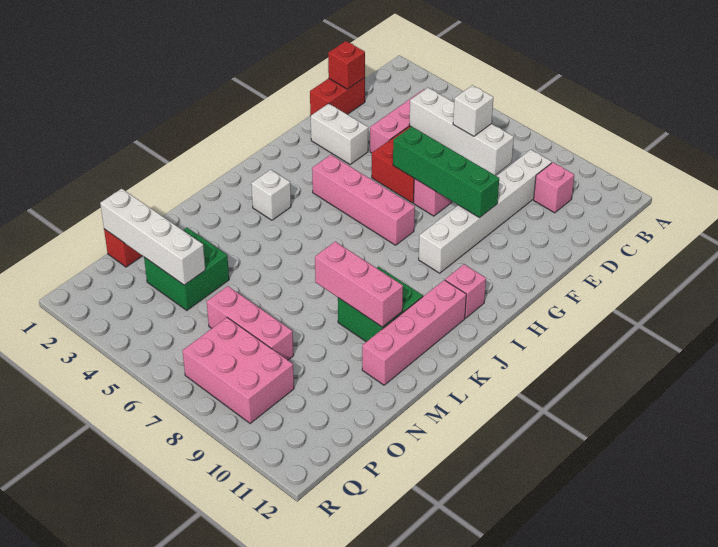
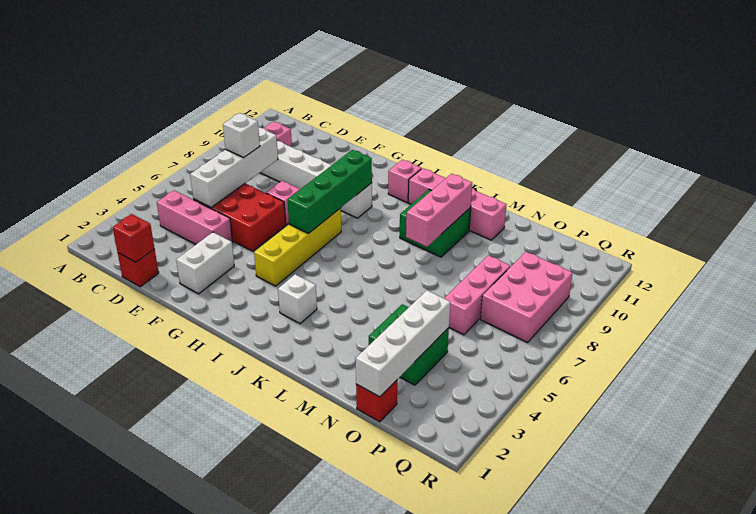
red brick D1:E1 level 1 -> red brick D1 level 1
green brick F6:F9 level 2 -> green brick H6:H9 level 2
pink brick H4:H7 level 1 -> yellow brick H4:H7 level 1

